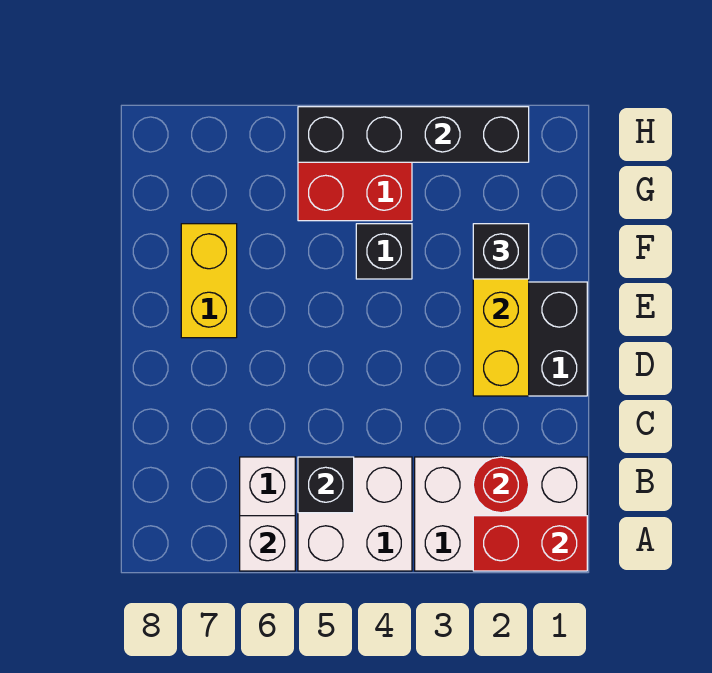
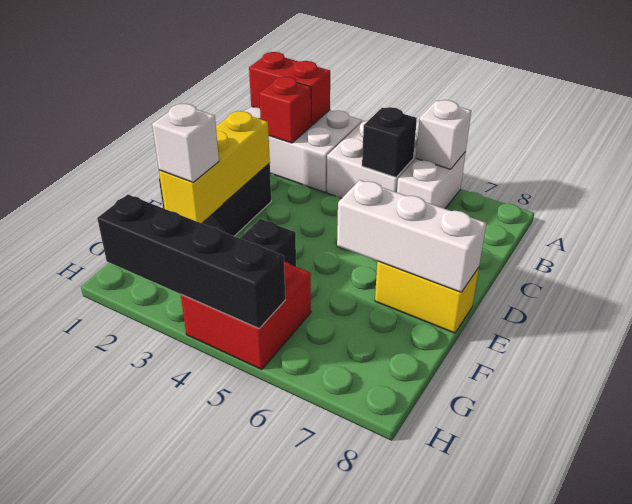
red round brick B2 level 2 -> red brick B2 level 2
none -> white brick E6:E8 level 2
yellow brick E7:F7 level 1 -> yellow brick E7:E8 level 1
black brick F2 level 3 -> white brick F2 level 3

